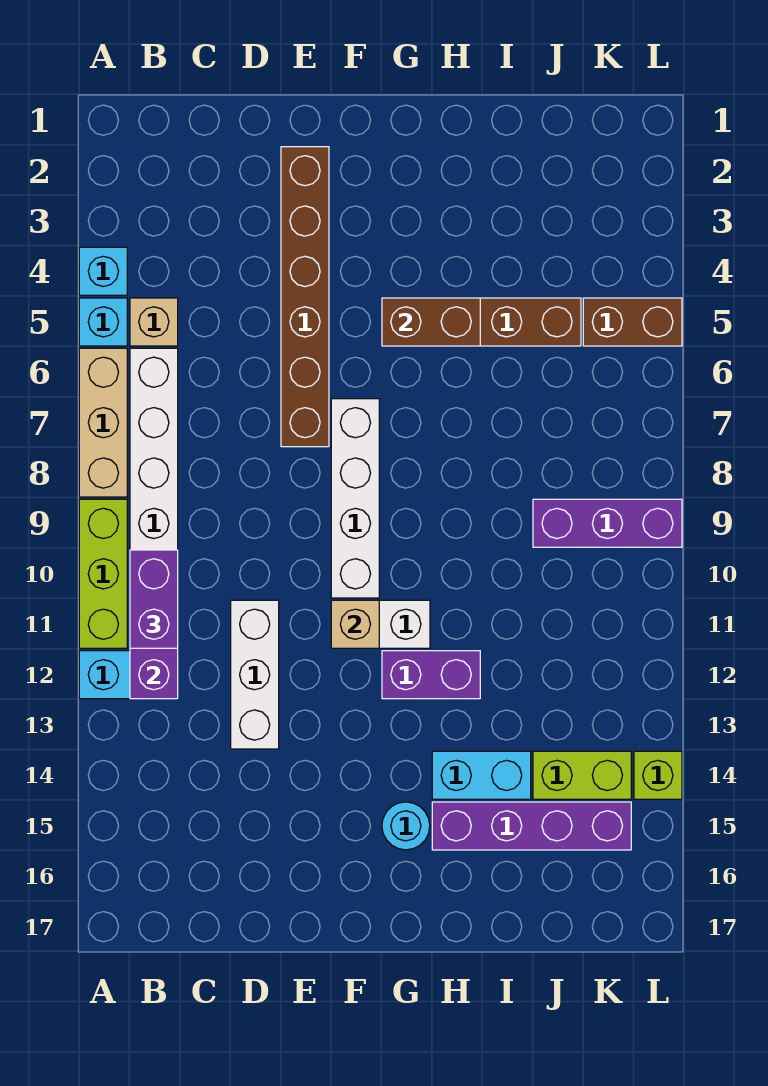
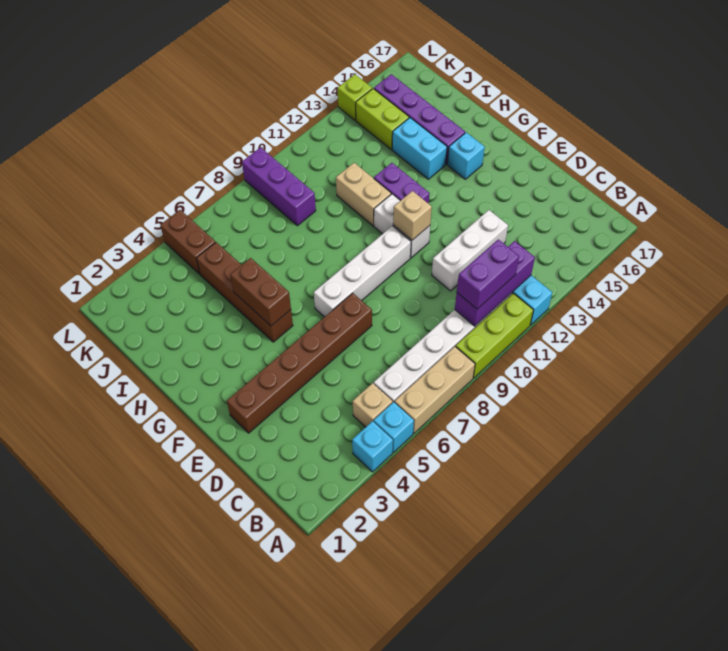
cyan round brick G15 level 1 -> cyan brick G15 level 1
none -> tan brick H11:I11 level 1

